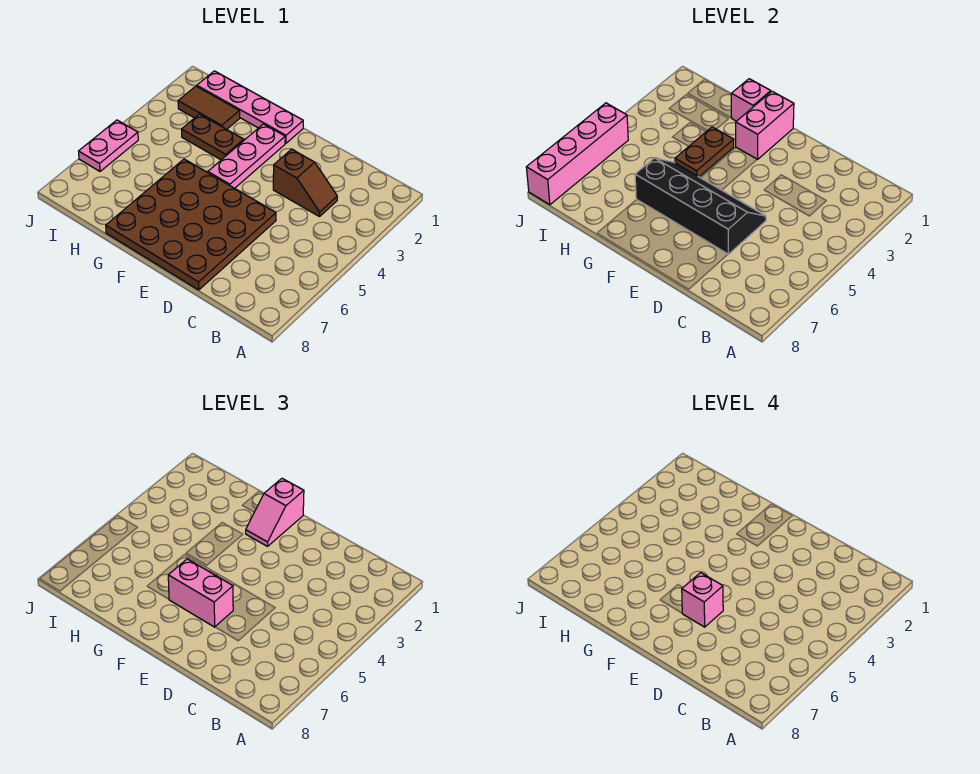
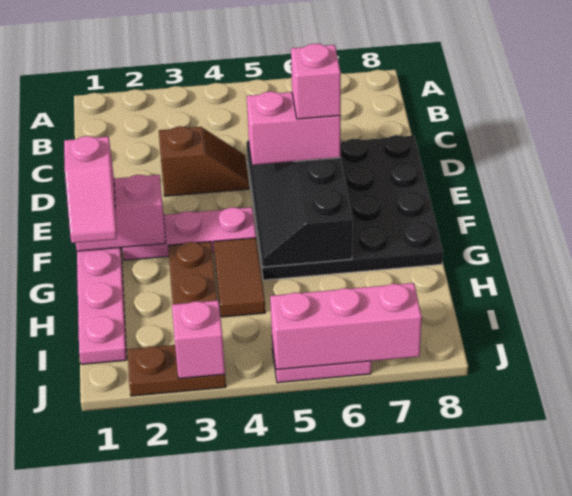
brown slope C3:D3 level 1 top D -> brown slope D3:D4 level 1 top 3
brown plate D5:G8 level 1 -> black plate D5:G8 level 1
pink brick E6:F6 level 3 -> pink brick E5:E6 level 3
pink slope F1:F2 level 3 top 1 -> pink slope F1:G1 level 3 top F
pink brick G1 level 2 -> pink brick J3 level 2
brown plate G3:G4 level 2 -> brown plate J2:J3 level 1
brown tile H2:I2 level 1 -> brown tile G4:H4 level 1
pink brick J5:J8 level 2 -> pink brick J5:J7 level 2

